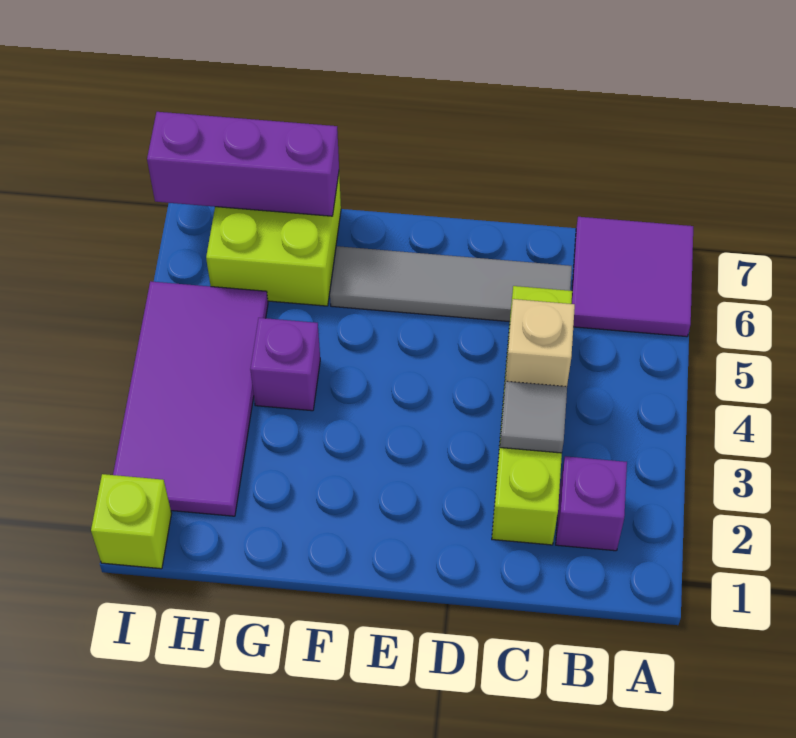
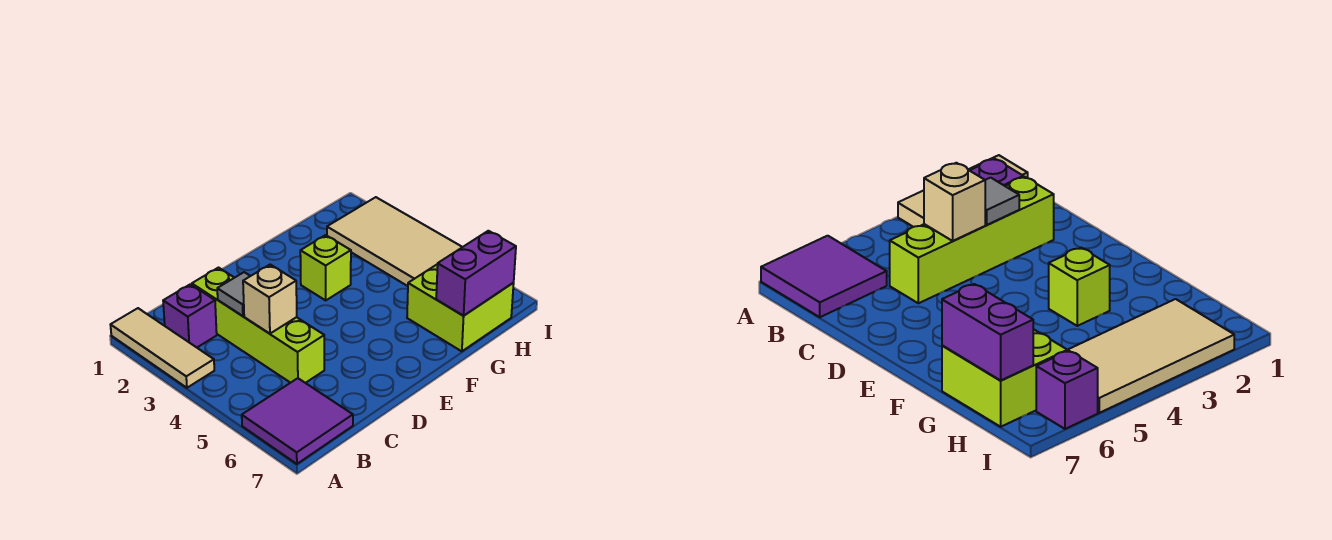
none -> tan tile A1:A3 level 1
grey tile C6:F6 level 1 -> none
purple brick G4 level 1 -> purple brick I6 level 1
purple brick G7:I7 level 2 -> purple brick G7:H7 level 2
purple tile H2:I5 level 1 -> tan tile H2:I5 level 1
lime brick I1 level 1 -> lime brick F3 level 1

